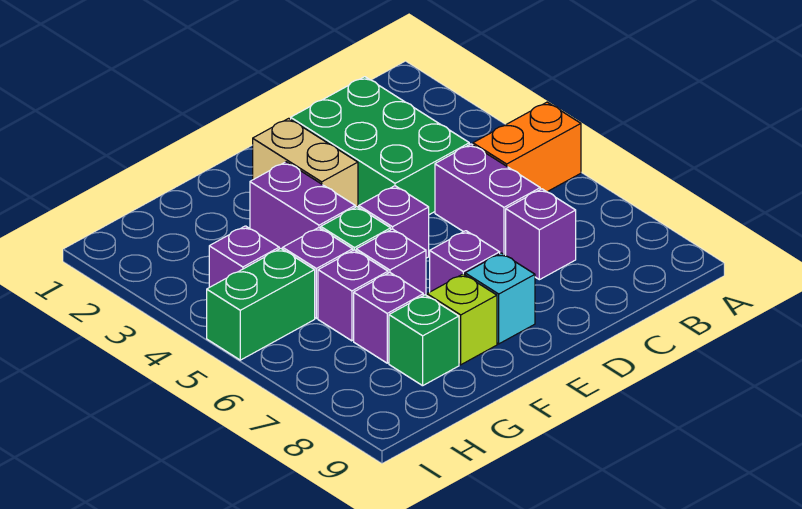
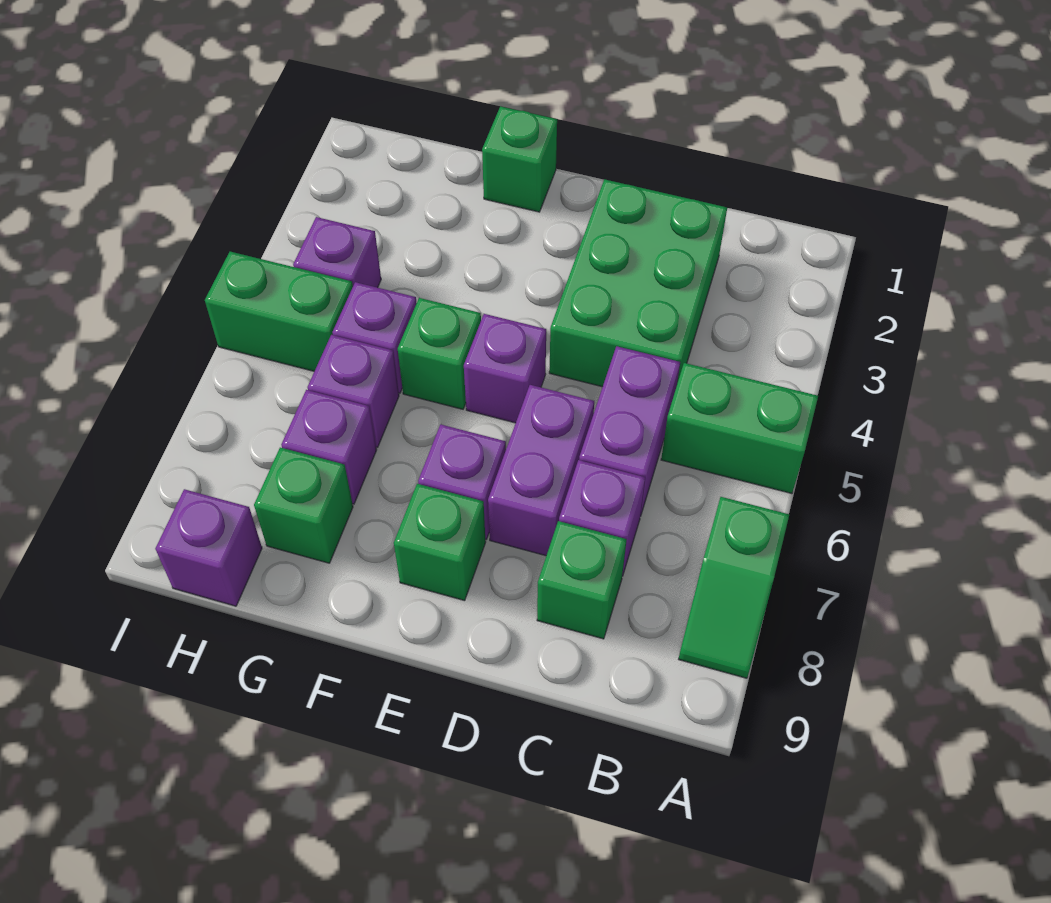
orange brick A5:B5 level 1 -> green brick A5:B5 level 1
none -> green slope A7:A8 level 1 top 7
none -> green brick C8 level 1
tan brick E2:E3 level 1 -> none
cyan brick E8 level 1 -> green brick E8 level 1
none -> green brick F1 level 1
purple brick F3:F4 level 1 -> purple brick D6:D7 level 1
purple brick F6 level 1 -> purple brick H9 level 1
lime brick F8 level 1 -> none

